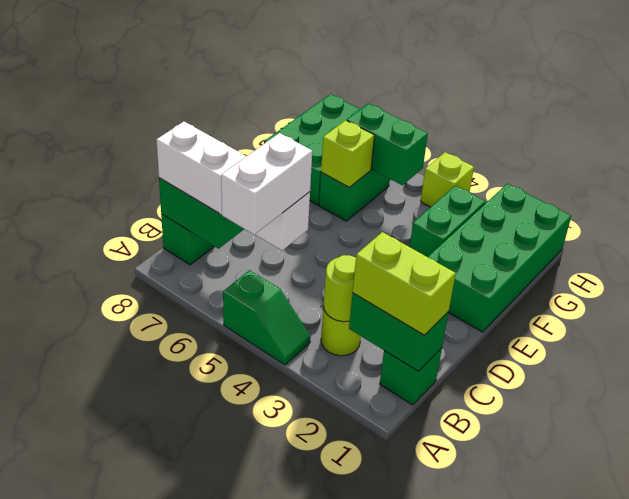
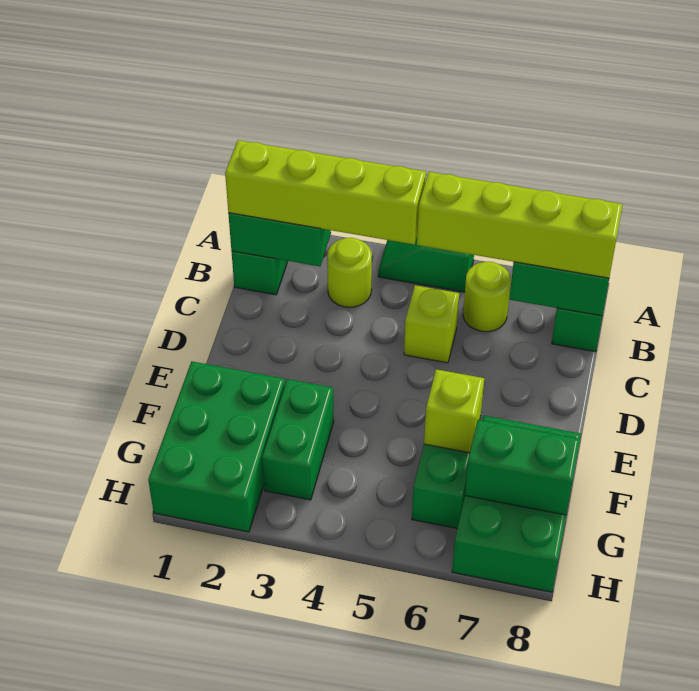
white brick A5:B5 level 4 -> none
lime brick B1:B2 level 3 -> lime brick B1:B4 level 3
lime round brick B3 level 2 -> lime round brick B6 level 1
white brick B5:B8 level 3 -> lime brick B5:B8 level 3
green brick E1:H2 level 1 -> green brick F1:H2 level 1
green brick G5:G6 level 2 -> green brick G7:G8 level 2
lime brick H4 level 1 -> lime brick C5 level 1

